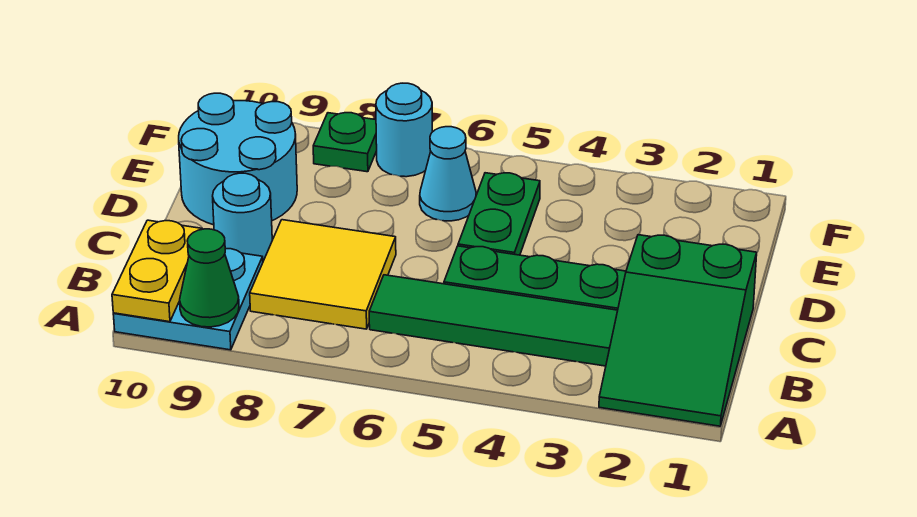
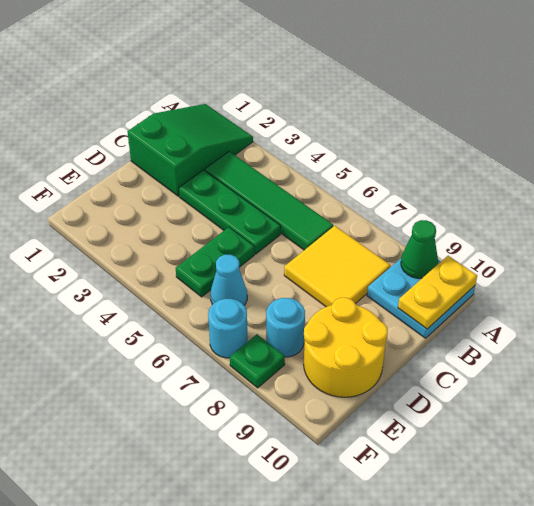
cyan round brick C9 level 1 -> cyan round brick E8 level 1
cyan round brick D9:E10 level 1 -> yellow round brick D9:E10 level 1

